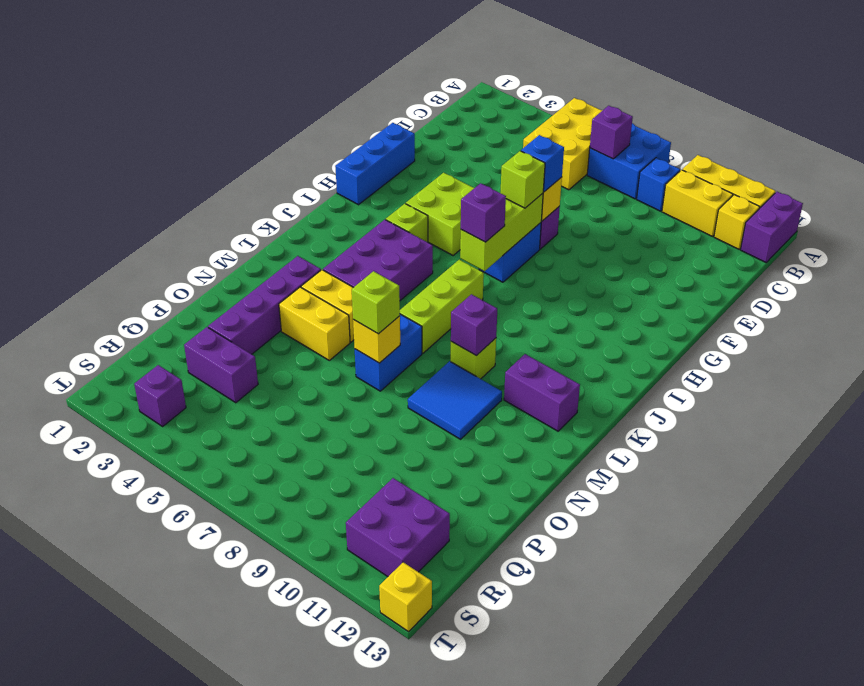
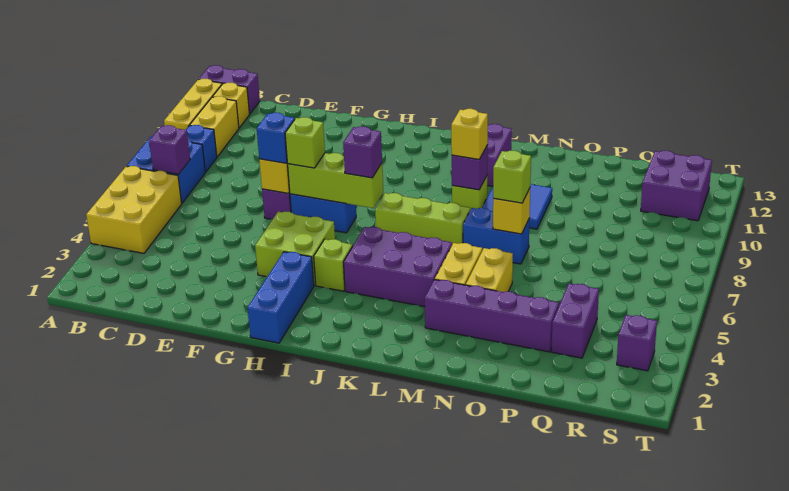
yellow brick A5:C6 level 1 -> yellow brick A4:B6 level 1
blue brick F1:H1 level 1 -> blue brick H1:H3 level 1
yellow brick T13 level 1 -> yellow brick L9 level 3

